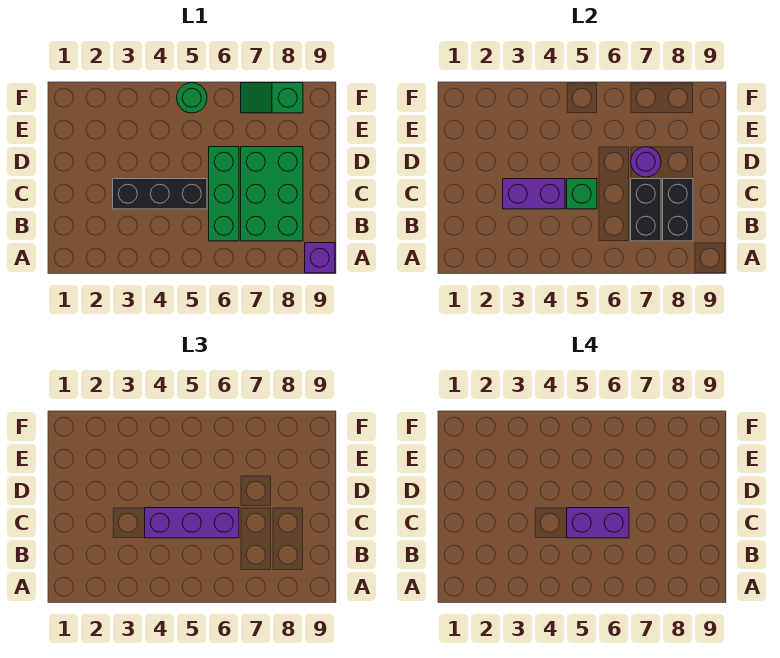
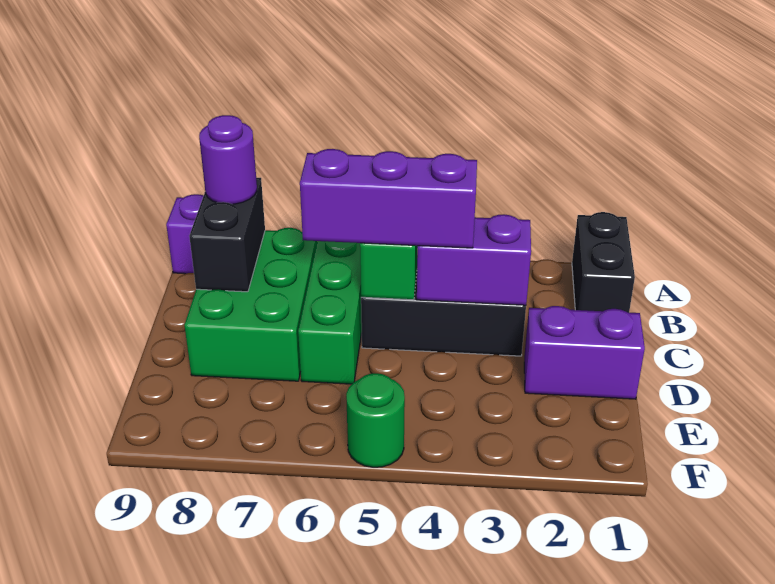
black brick B7:C7 level 2 -> black brick A1:B1 level 1
purple brick C5:C6 level 4 -> purple brick D1:D2 level 1
purple round brick D7 level 2 -> purple round brick B8 level 3
green slope F7:F8 level 1 top 8 -> none

